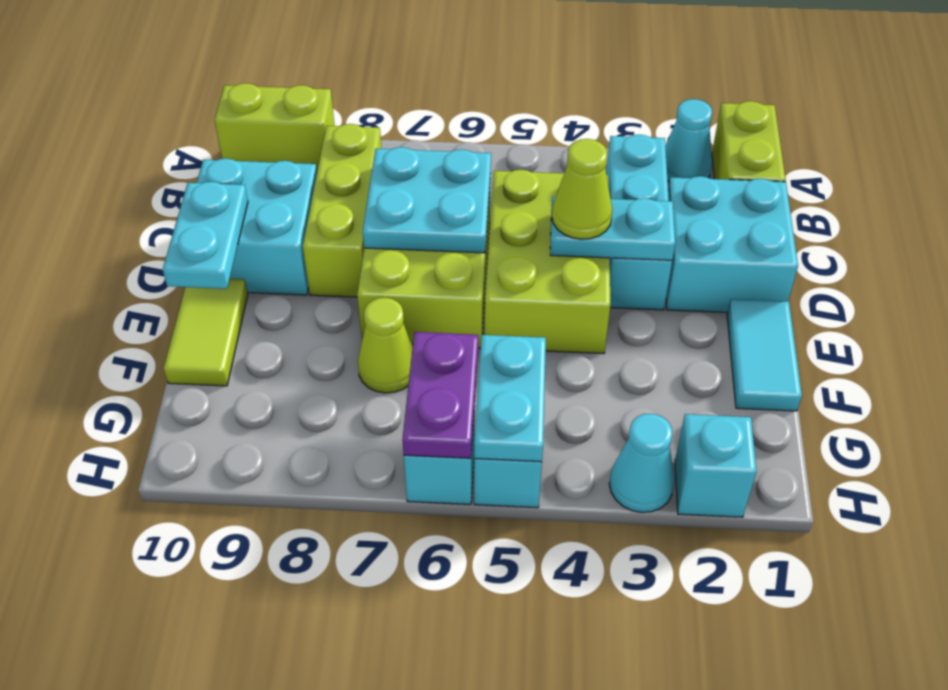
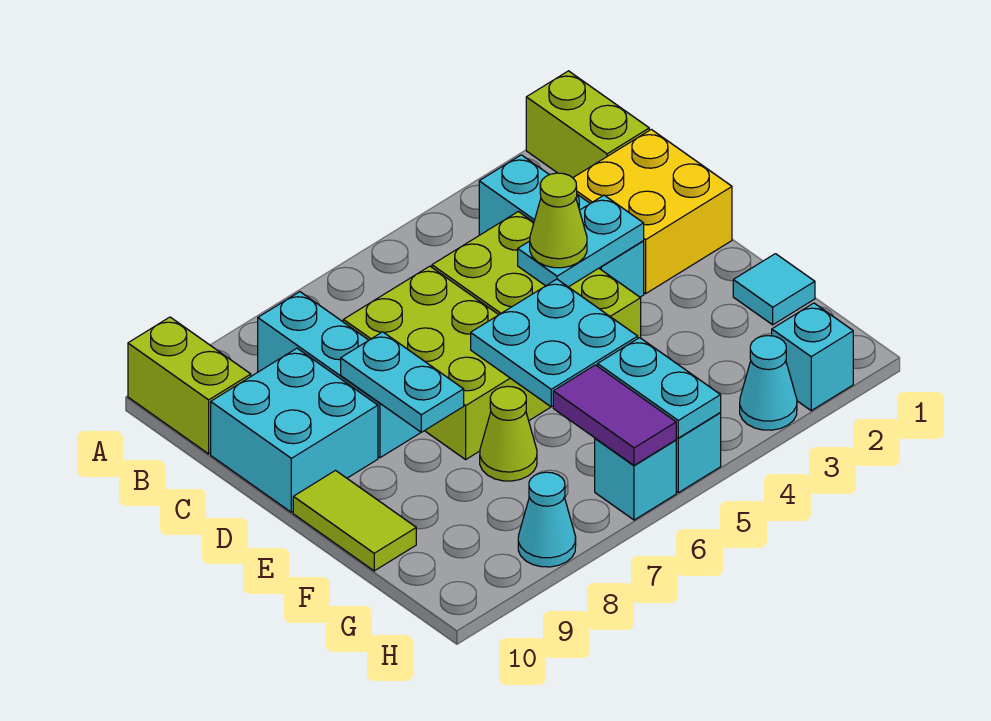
cyan cone A2 level 1 -> cyan cone H8 level 1
lime brick A9:A10 level 1 -> lime brick A10:B10 level 1
lime brick B8:D8 level 1 -> cyan brick B8:D8 level 1
cyan brick C1:D2 level 1 -> yellow brick C1:D2 level 1
cyan plate C6:D7 level 2 -> cyan plate E5:F6 level 2
cyan plate D10:E10 level 2 -> cyan plate D8:E8 level 2
cyan tile E1:F1 level 1 -> cyan tile F1 level 1
purple plate G6:H6 level 2 -> purple tile G6:H6 level 2

